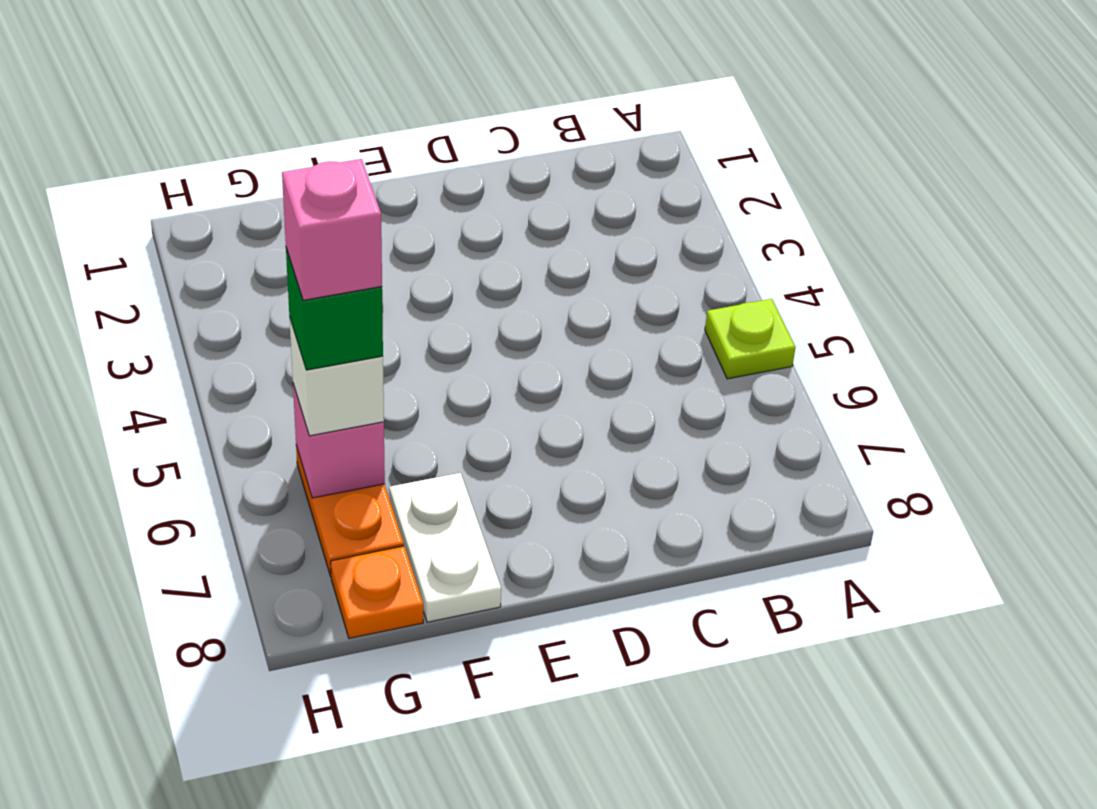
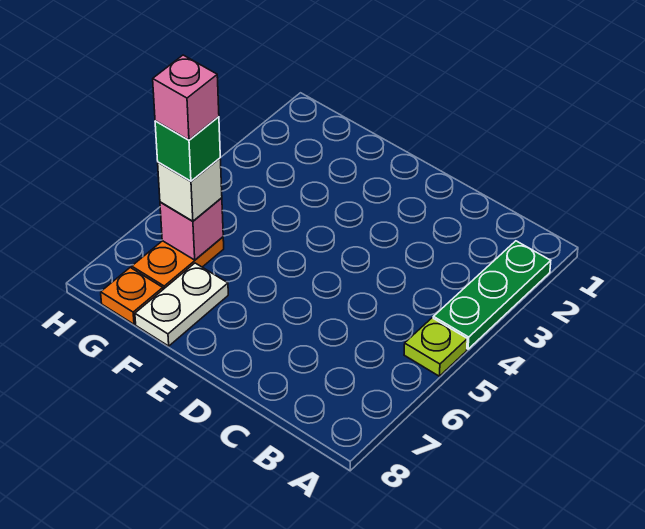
none -> green plate A2:A4 level 1

